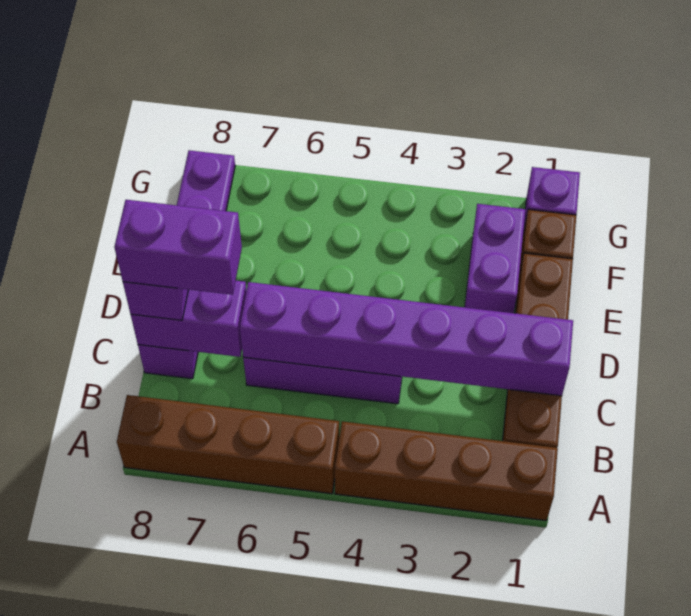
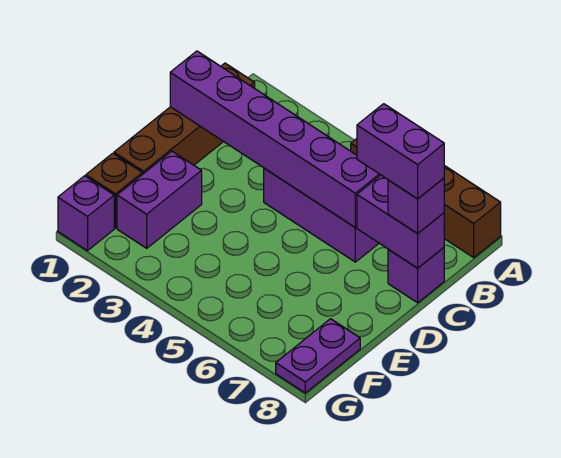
brown brick A1:A4 level 1 -> none

